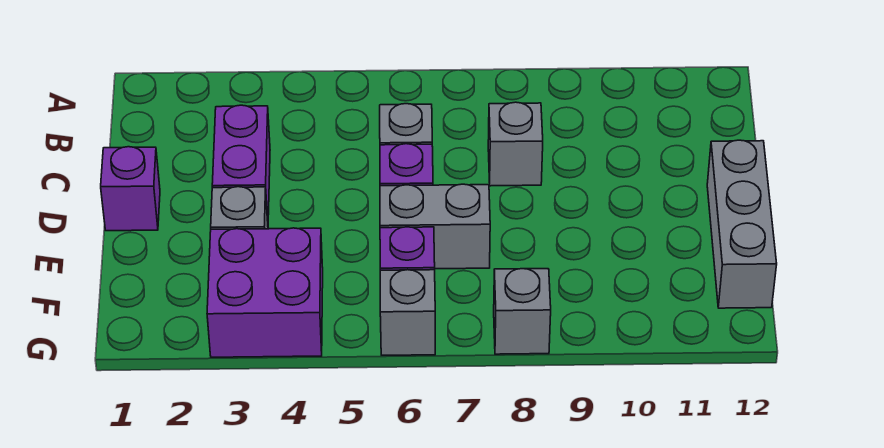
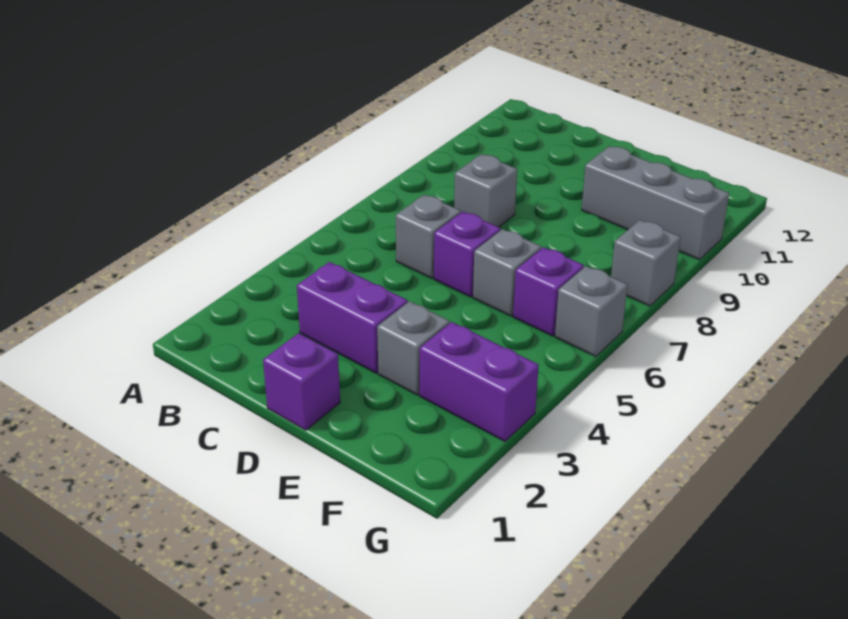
grey brick D12:F12 level 1 -> grey brick E10:G10 level 1
grey brick E6:E7 level 1 -> grey brick E6 level 1
purple brick F3:G4 level 1 -> purple brick F3:G3 level 1

